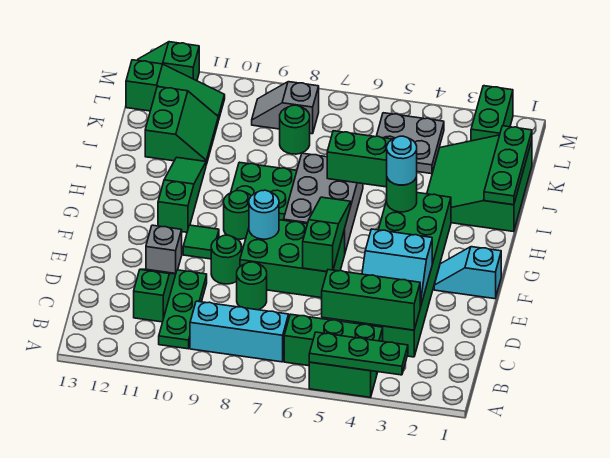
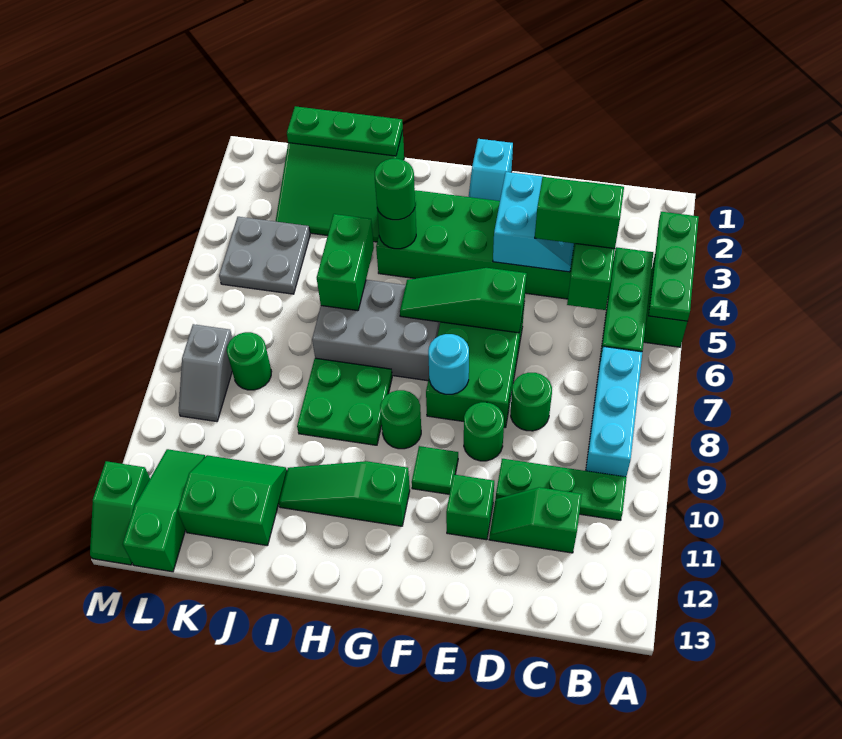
grey brick E11 level 1 -> green brick E11 level 1
cyan round brick H4 level 3 -> green round brick H4 level 3
green brick L2:M2 level 1 -> green brick C4:D4 level 3

